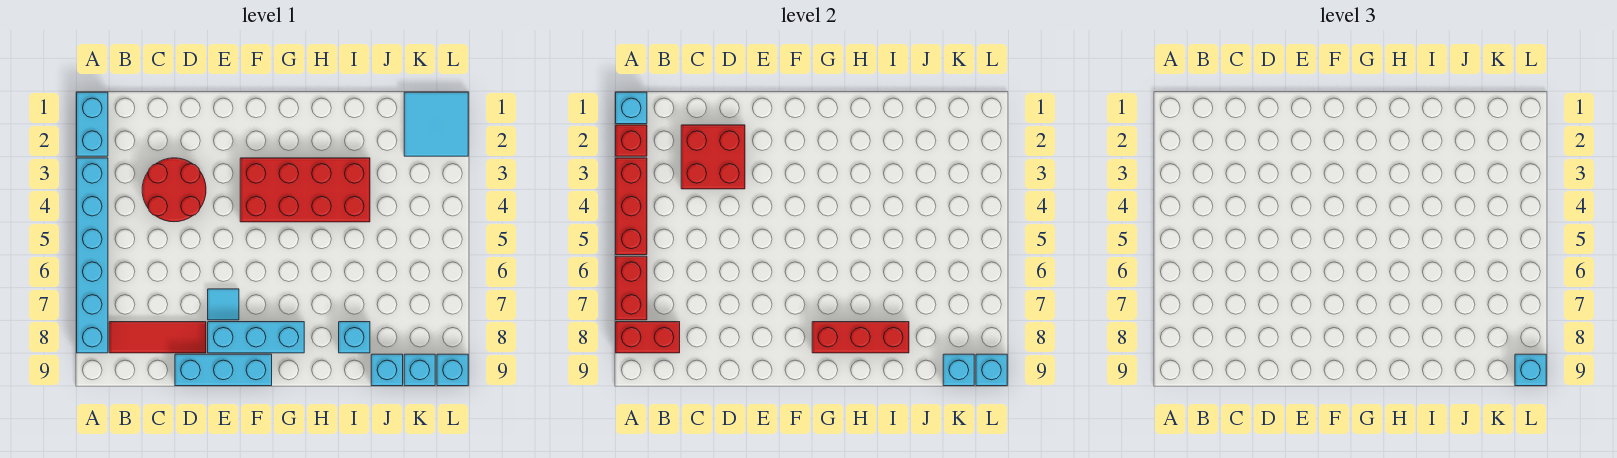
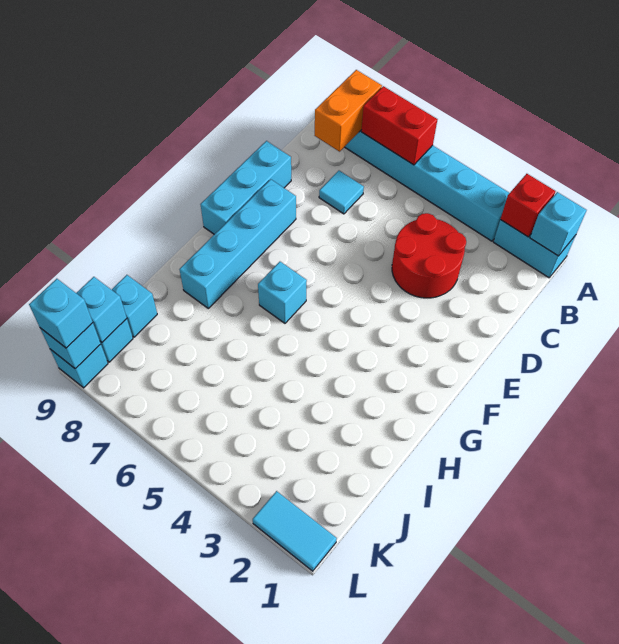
red brick A3:A5 level 2 -> none
red brick A8:B8 level 2 -> orange brick A8:B8 level 2
red tile B8:D8 level 1 -> none
red brick C2:D3 level 2 -> none
cyan tile E7 level 1 -> cyan tile C7 level 1
cyan brick E8:G8 level 1 -> cyan brick E8:H8 level 1
red brick F3:I4 level 1 -> none
red brick G8:I8 level 2 -> none
cyan brick I8 level 1 -> cyan brick G6 level 1
cyan tile K1:L2 level 1 -> cyan tile L1:L2 level 1

